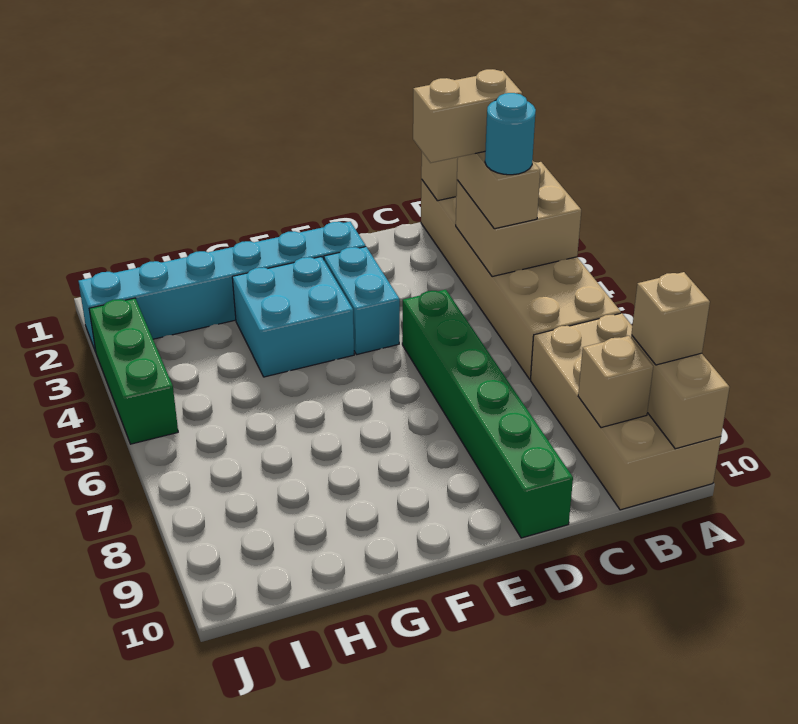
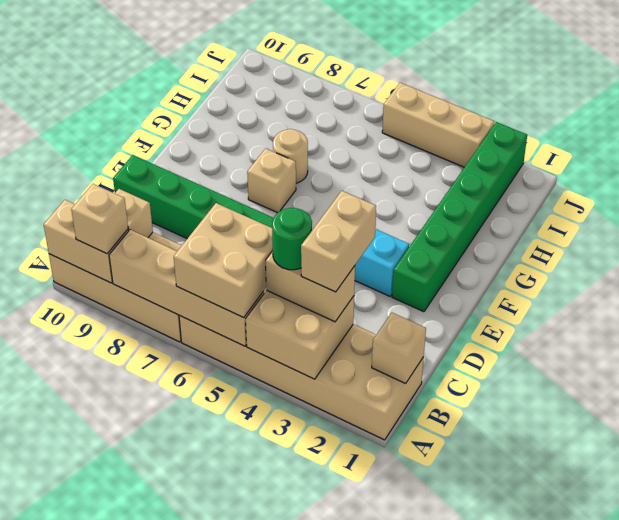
none -> tan brick A5:A8 level 2
none -> tan brick A5:B6 level 3
cyan round brick B4 level 4 -> green round brick B4 level 4
cyan brick E2:J2 level 1 -> green brick E2:J2 level 1
cyan brick F3:G4 level 1 -> none
none -> tan brick F7 level 1
none -> tan round brick G7 level 1
green brick J3:J5 level 1 -> tan brick J3:J5 level 1

